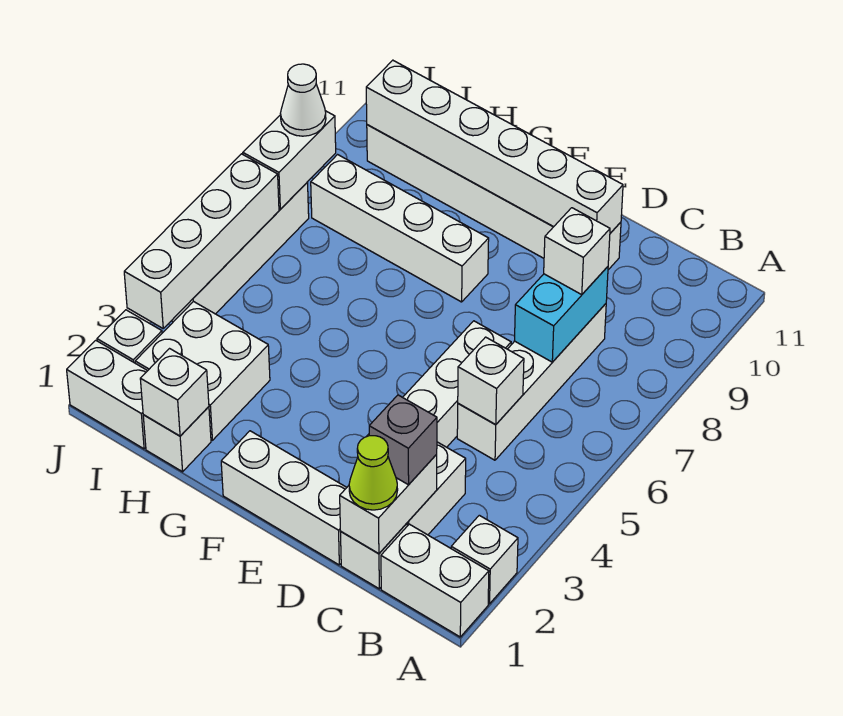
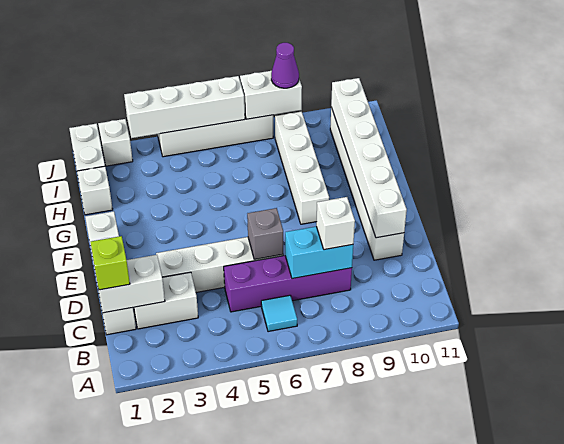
white brick A1:B1 level 1 -> none
white brick A2 level 1 -> none
none -> cyan tile B6 level 1
lime cone C1 level 3 -> lime brick C1 level 3
grey brick C2 level 3 -> grey brick D6 level 2
white brick C5:C8 level 1 -> purple brick C5:C8 level 1
white brick C5 level 2 -> none
white brick H1 level 2 -> none
white brick H2:I3 level 1 -> none
white cone J8 level 3 -> purple cone J8 level 3

